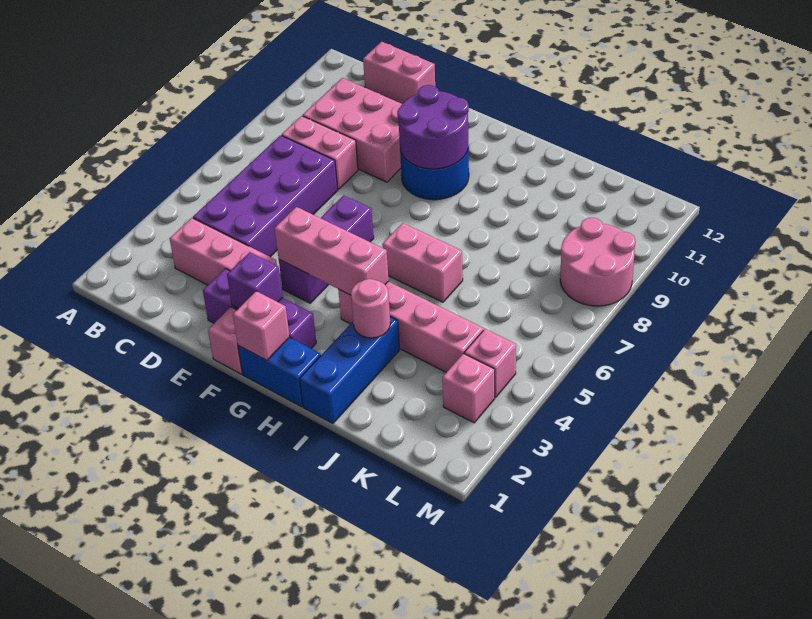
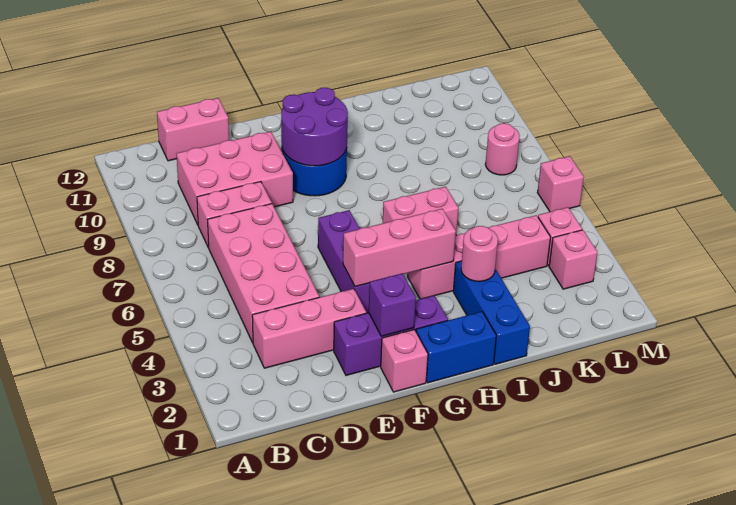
purple brick C4:D7 level 1 -> pink brick C4:D7 level 1
pink brick G1 level 2 -> pink brick M6 level 1
pink round brick L8:M9 level 1 -> pink round brick L8 level 1

